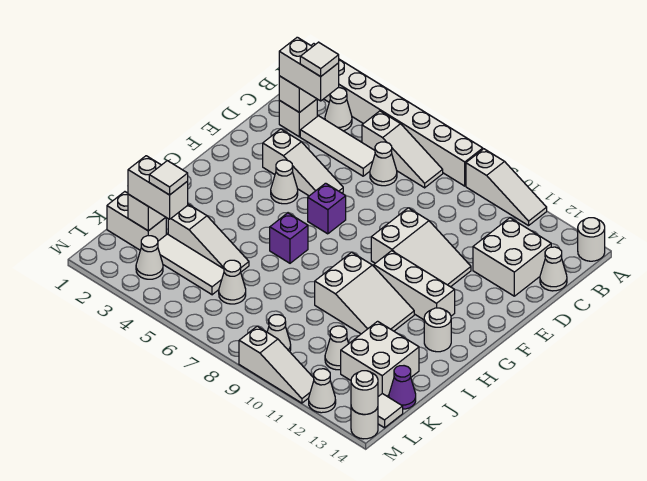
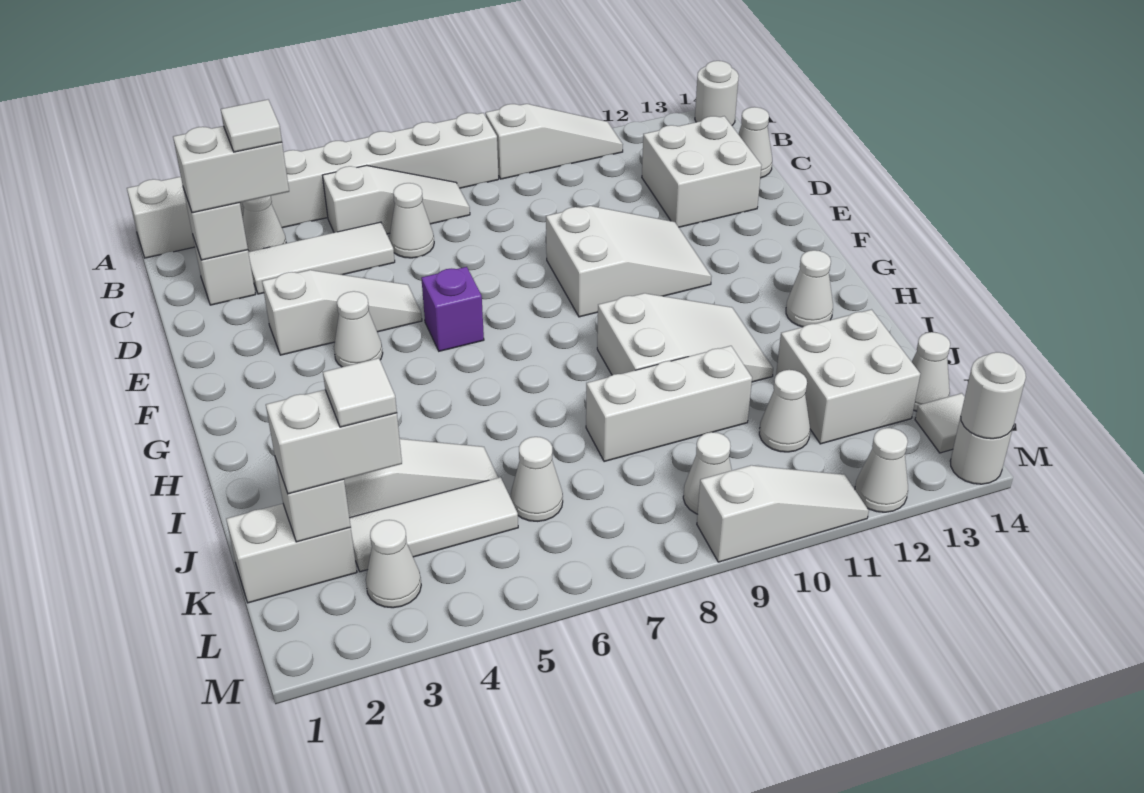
white brick G10:G12 level 1 -> white brick J8:J10 level 1
purple brick H6 level 1 -> none
white round brick H13 level 1 -> white cone H13 level 1
purple cone K14 level 1 -> white cone K14 level 1

